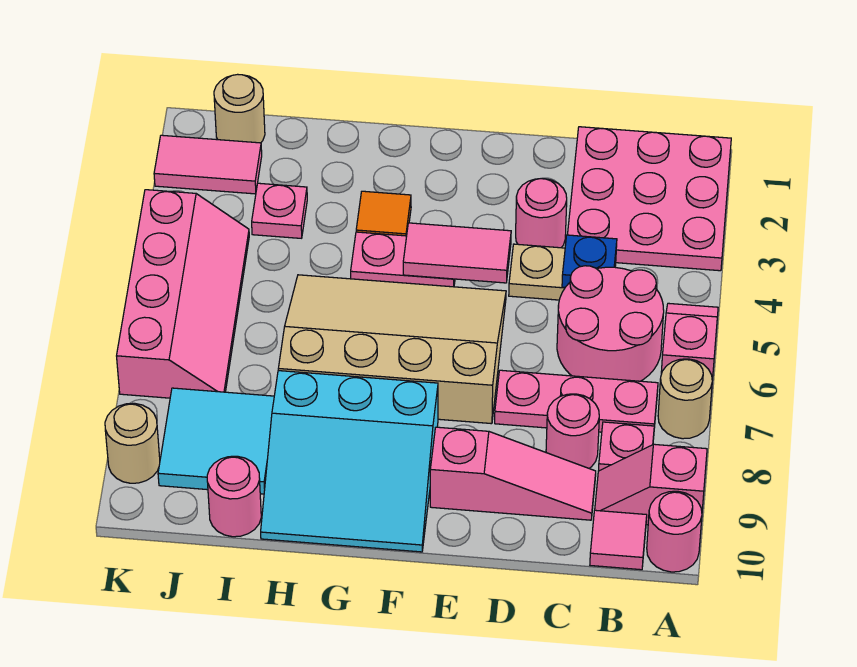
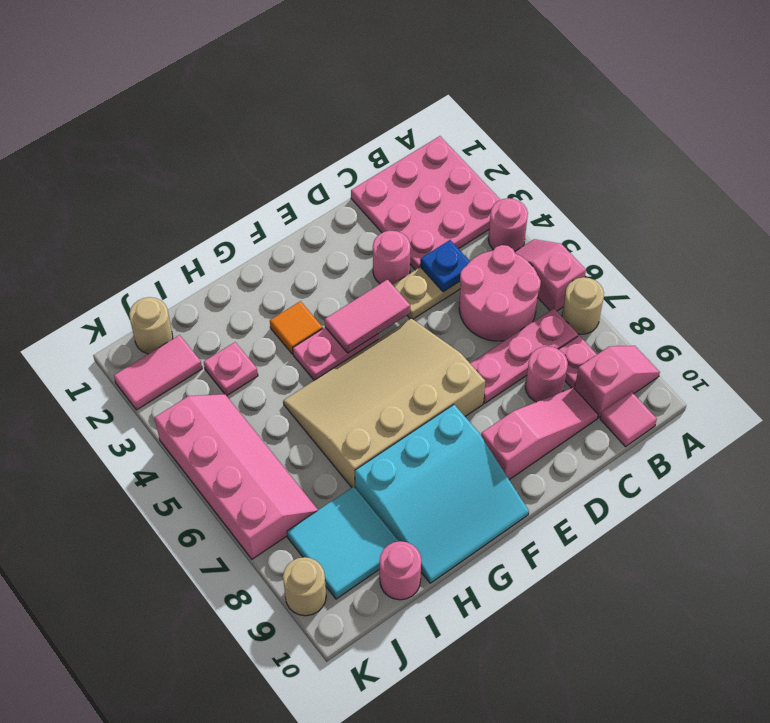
pink slope A9:B9 level 1 top A -> pink slope A9:B9 level 1 top B
pink round brick A10 level 1 -> pink round brick A4 level 1

